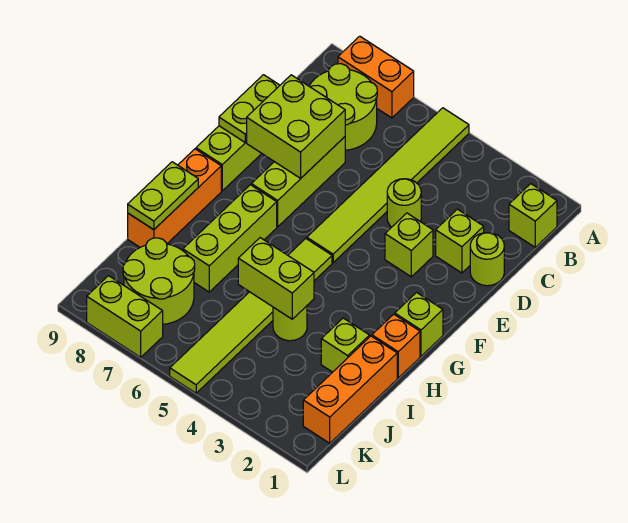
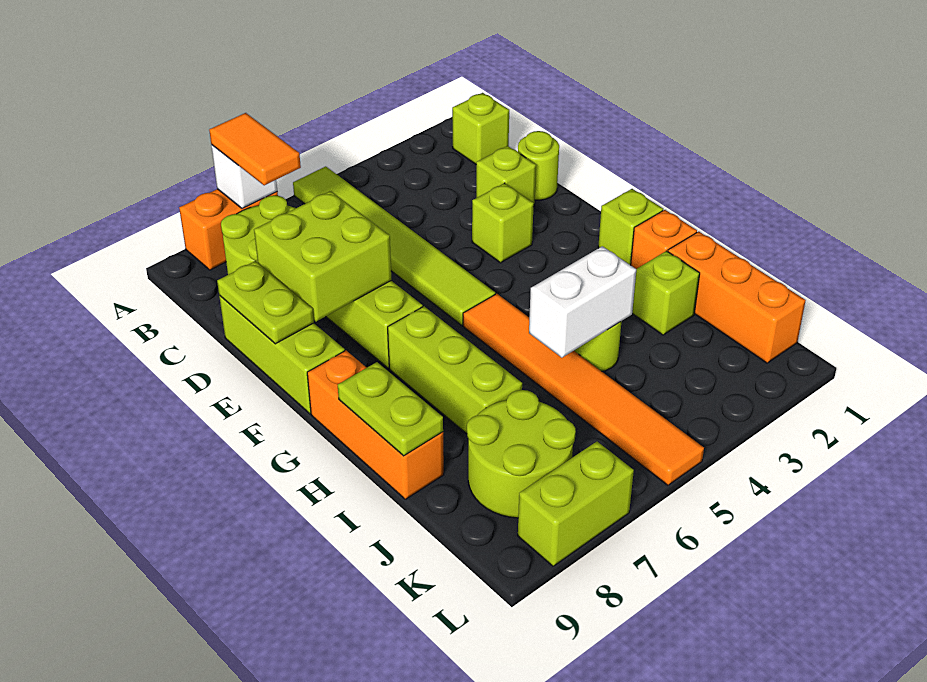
none -> white brick A7 level 2
none -> orange tile A7:B7 level 3
lime round brick D4 level 1 -> none
lime tile G5:L5 level 1 -> orange tile G5:L5 level 1
lime brick I4:I5 level 2 -> white brick I4:I5 level 2

